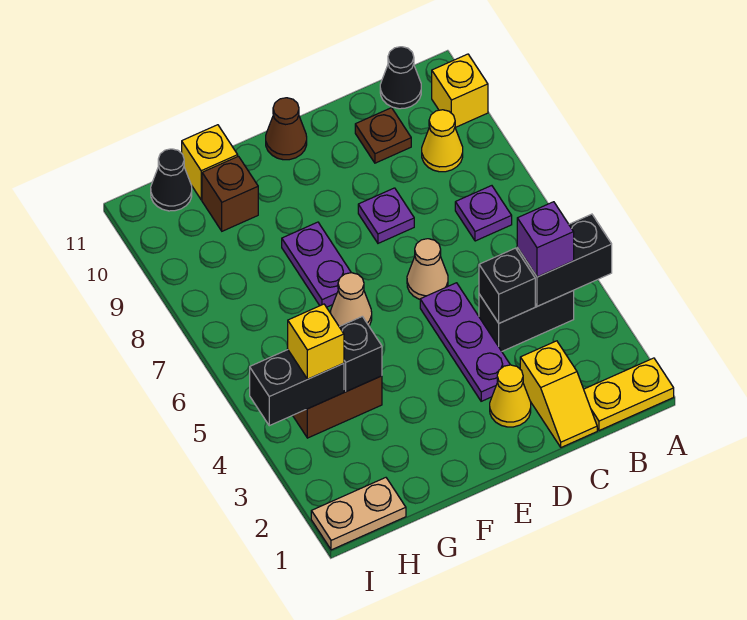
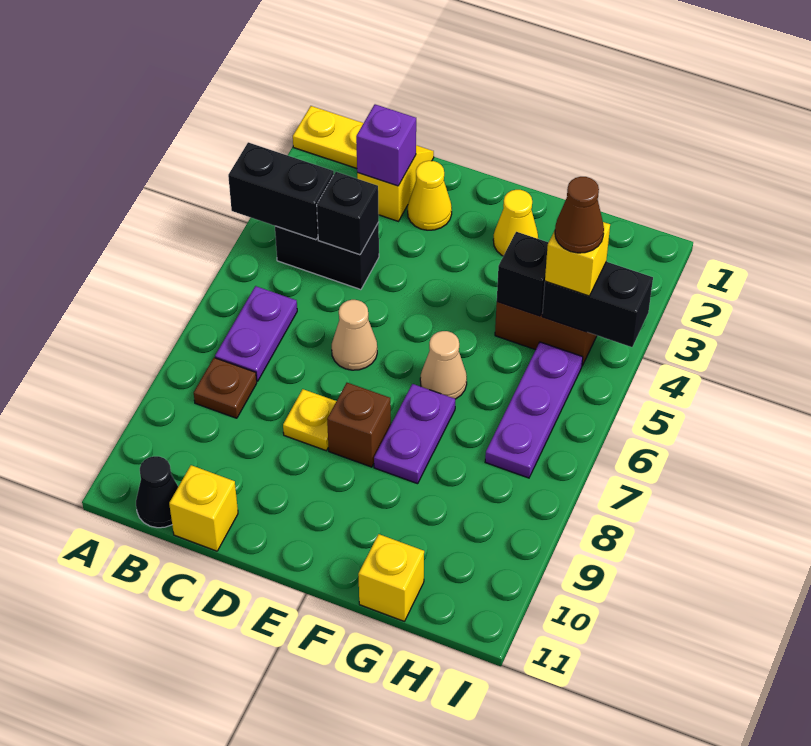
yellow brick A10 level 1 -> yellow brick C11 level 1
purple brick B4 level 3 -> purple brick C2 level 2
purple plate B7 level 1 -> purple plate B6:B7 level 1
yellow cone B9 level 1 -> yellow cone F2 level 1
brown plate C10 level 1 -> brown plate B8 level 1
purple plate D3:D5 level 1 -> purple plate H5:H7 level 1
purple plate D8 level 1 -> yellow plate D8 level 1
brown cone E11 level 1 -> brown cone H4 level 4
brown brick G10 level 1 -> brown brick E8 level 1
tan plate H1:I1 level 1 -> none
black cone H11 level 1 -> none

